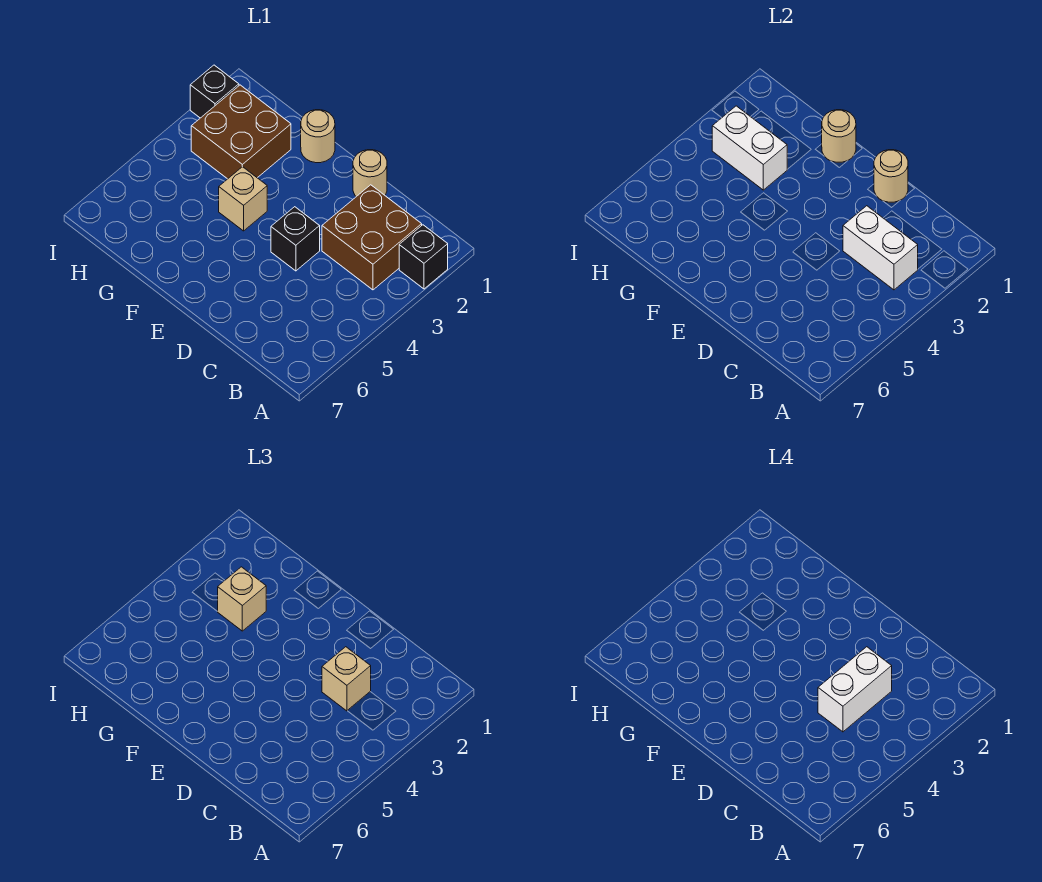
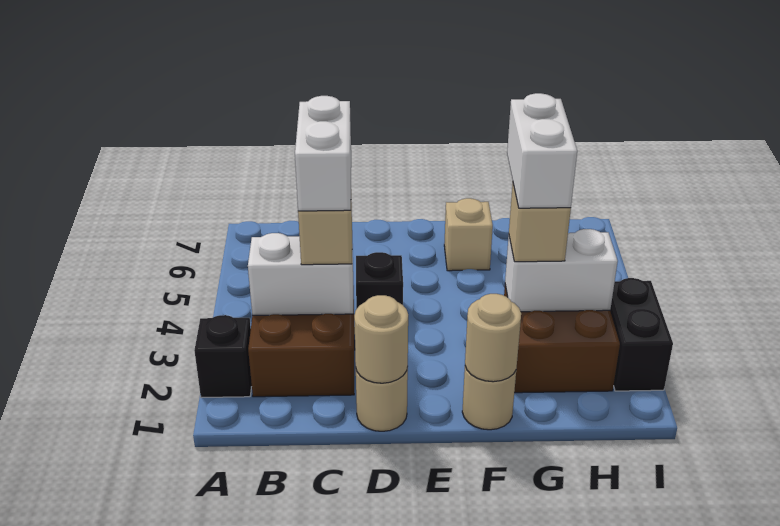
tan brick F4 level 1 -> tan brick F6 level 1
none -> white brick G3:G4 level 4
black brick I2 level 1 -> black brick I2:I3 level 1

